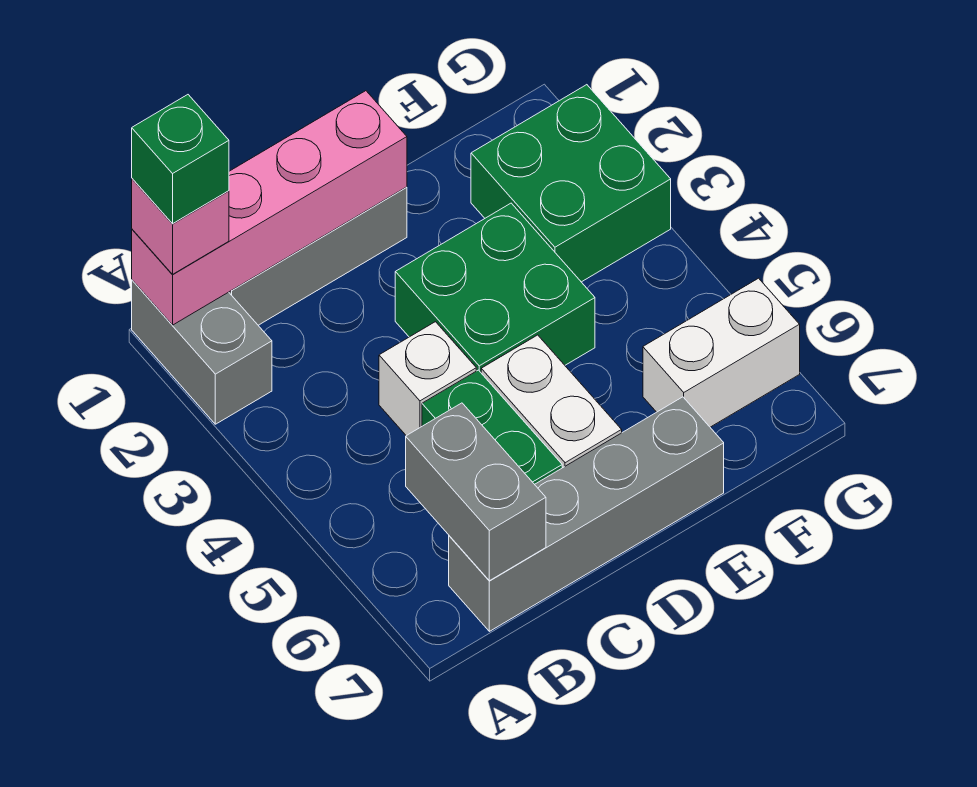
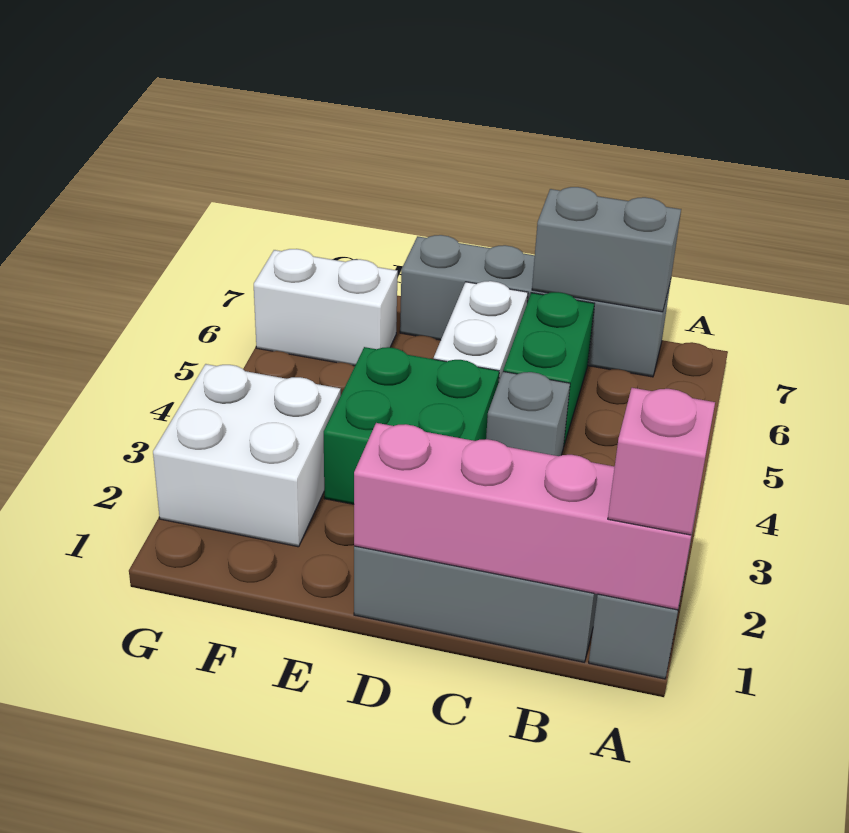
green brick A1 level 4 -> none
grey brick B6:B7 level 2 -> grey brick B7:C7 level 2
white brick C4 level 1 -> grey brick C4 level 1
green brick F2:G3 level 1 -> white brick F2:G3 level 1

